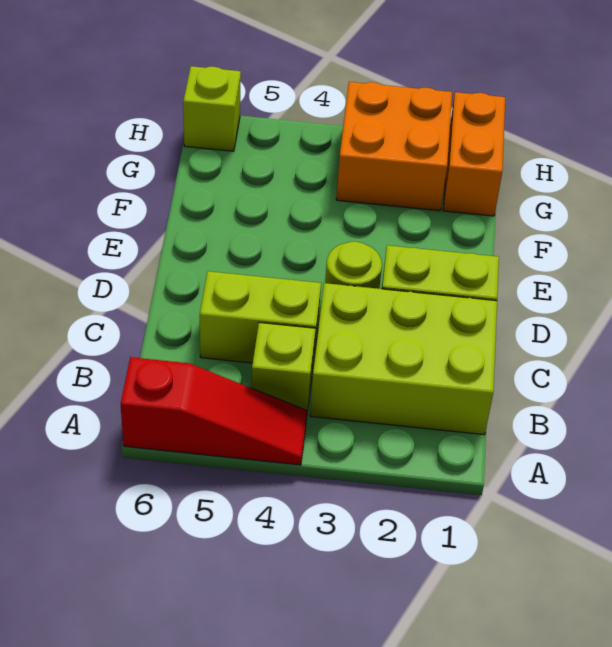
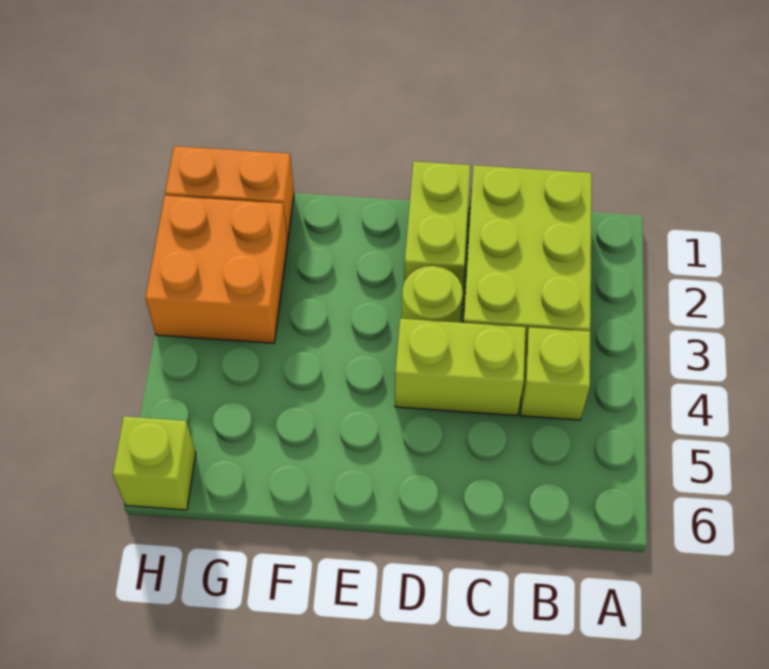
red slope A4:A6 level 1 top 6 -> none
lime brick C4:C5 level 1 -> lime brick C4:D4 level 1

